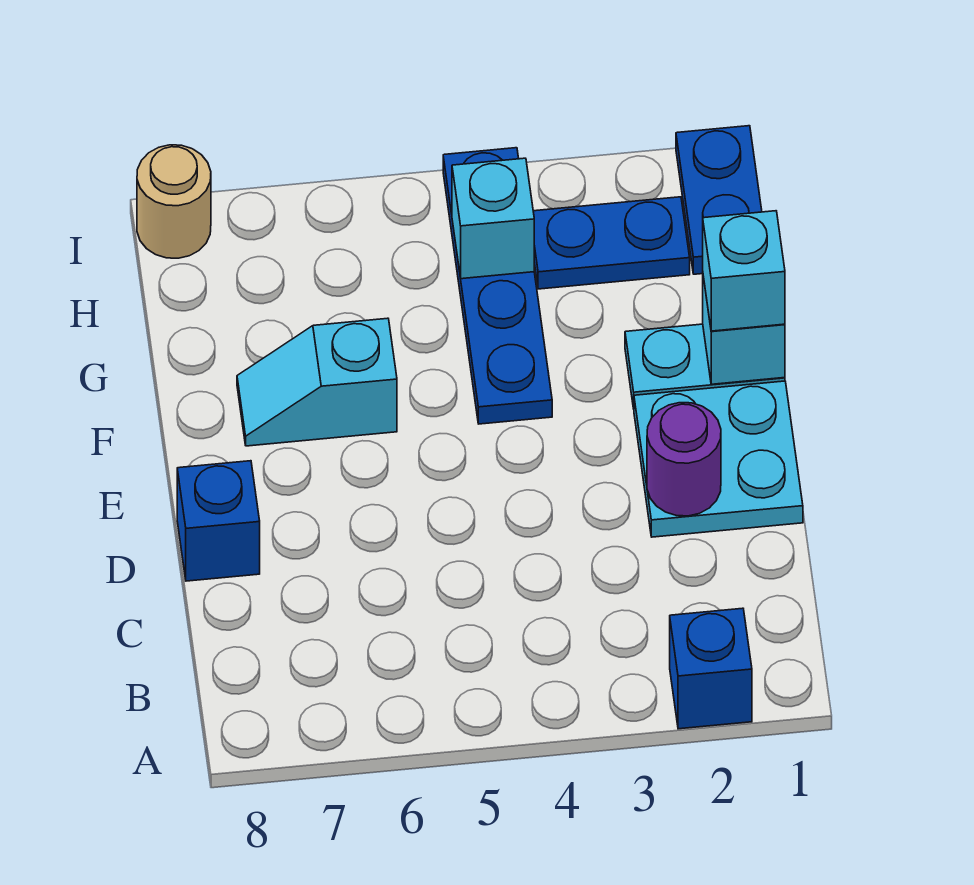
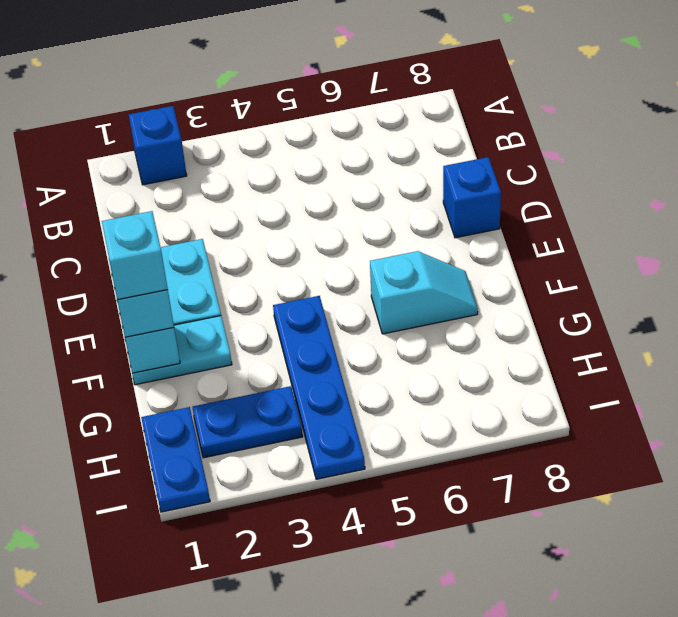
purple round brick D2 level 2 -> none
cyan brick H4 level 2 -> cyan brick F1 level 4
tan round brick I8 level 1 -> none

